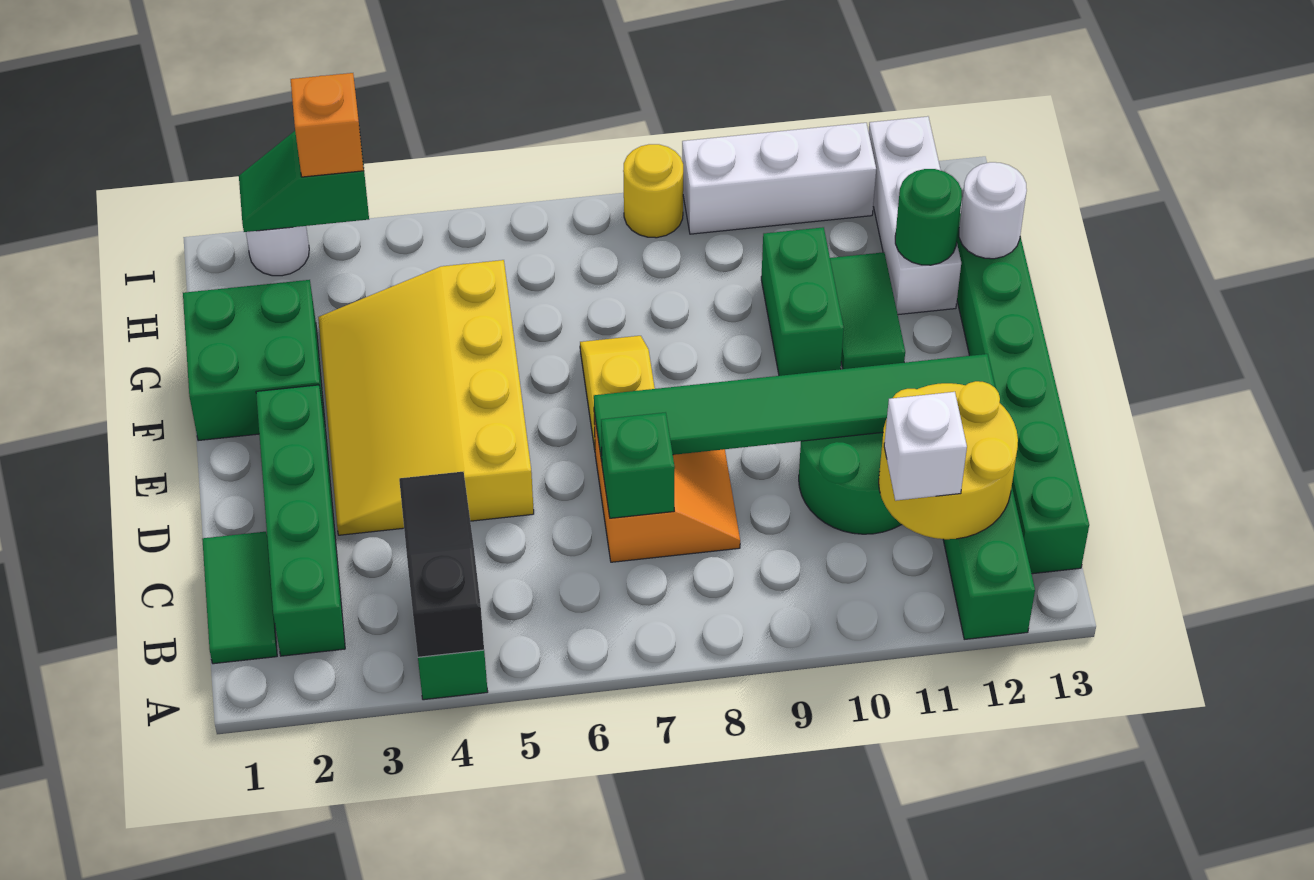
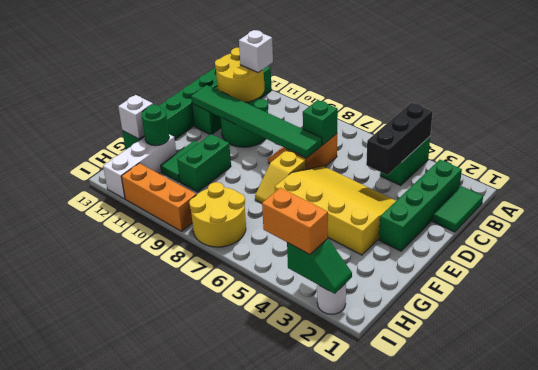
black slope A4:C4 level 2 top A -> black brick A4:C4 level 2
yellow slope D3:G5 level 1 top 5 -> yellow slope D3:F6 level 1 top F
green brick F1:G2 level 1 -> none
white round brick G13 level 2 -> white brick G13 level 2
orange brick I3 level 3 -> orange brick I3:I4 level 3
yellow round brick I8 level 1 -> yellow round brick H7:I8 level 1
white brick I9:I11 level 1 -> orange brick I9:I11 level 1

